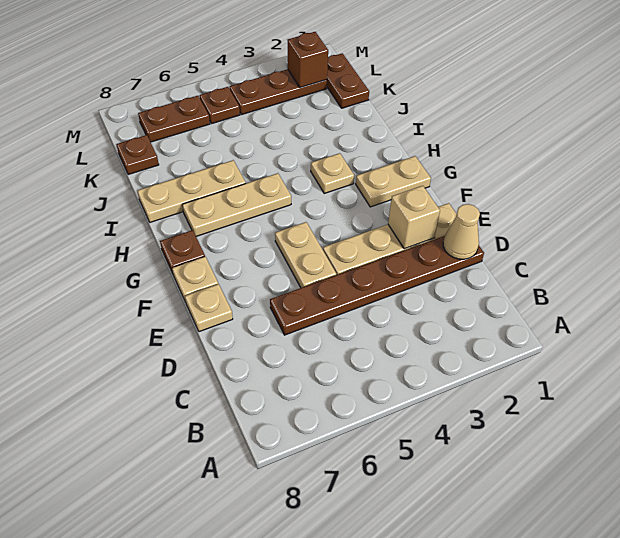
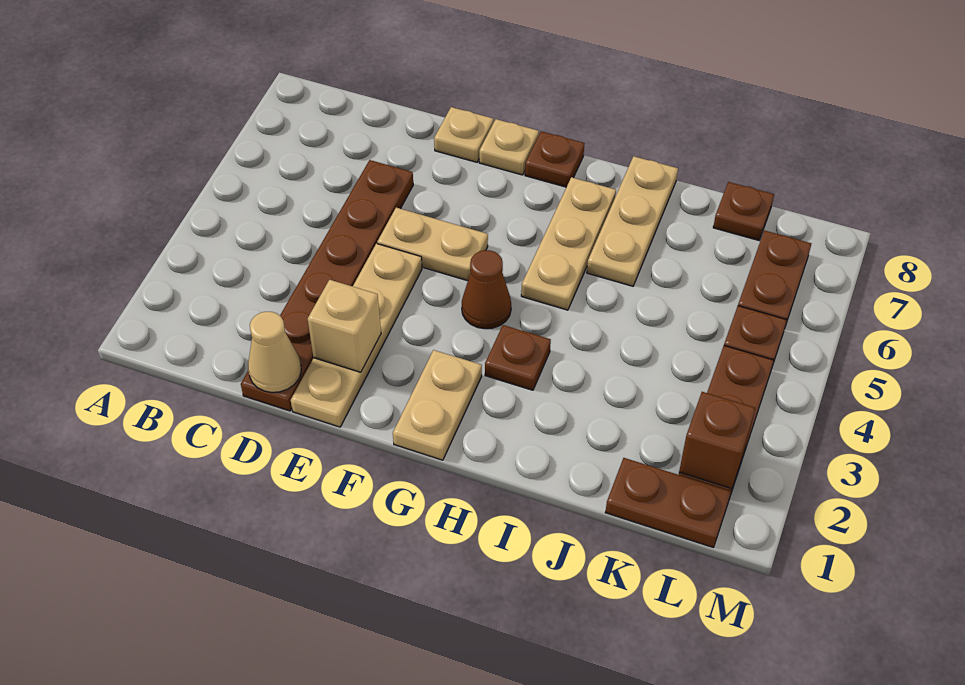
none -> brown cone G4 level 1
tan plate H3 level 1 -> brown plate H3 level 1

